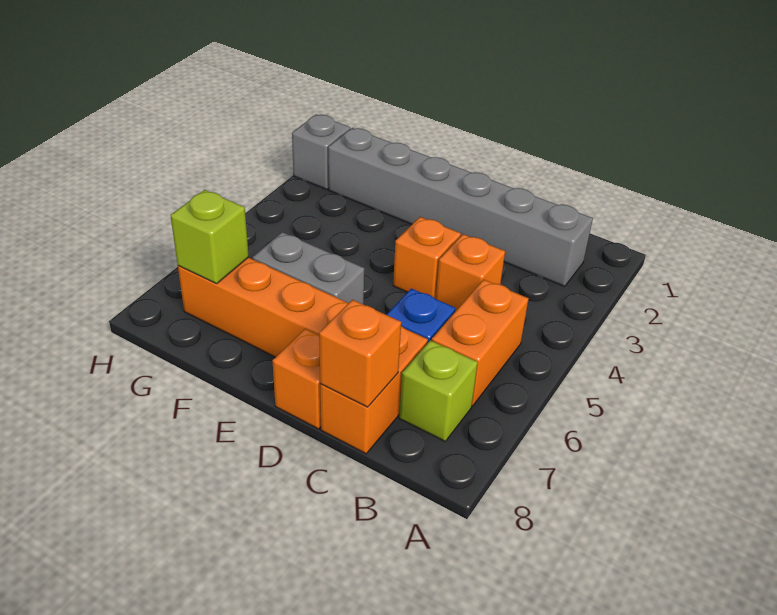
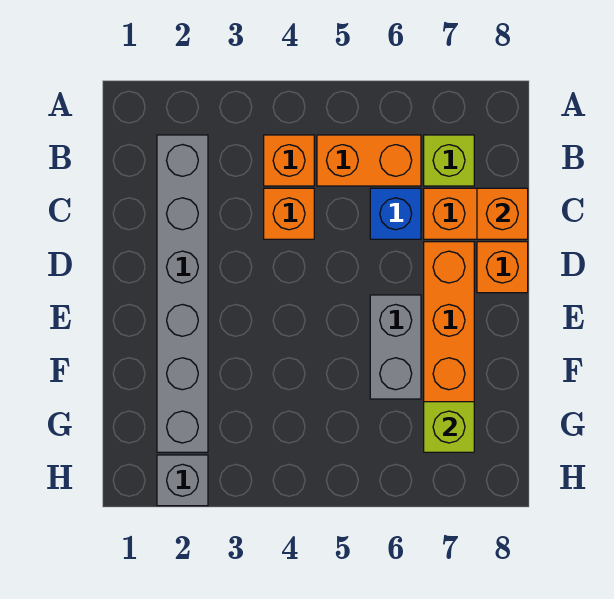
orange brick D4 level 1 -> orange brick B4 level 1

